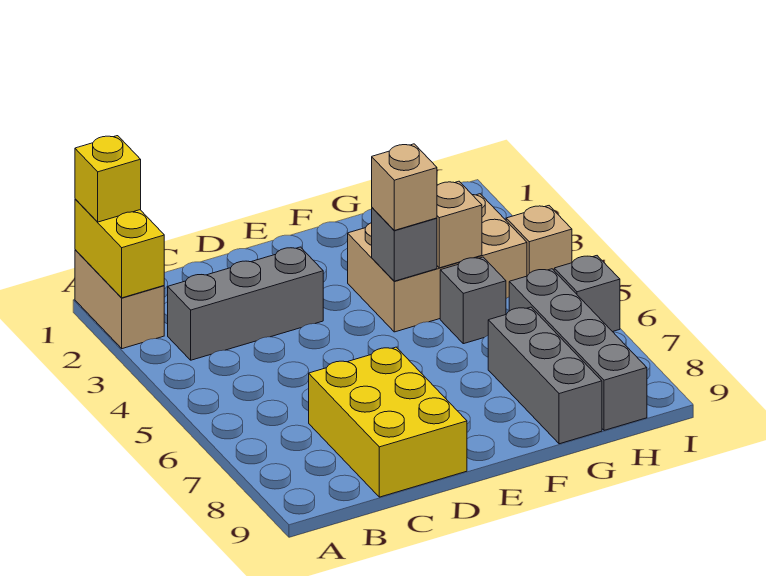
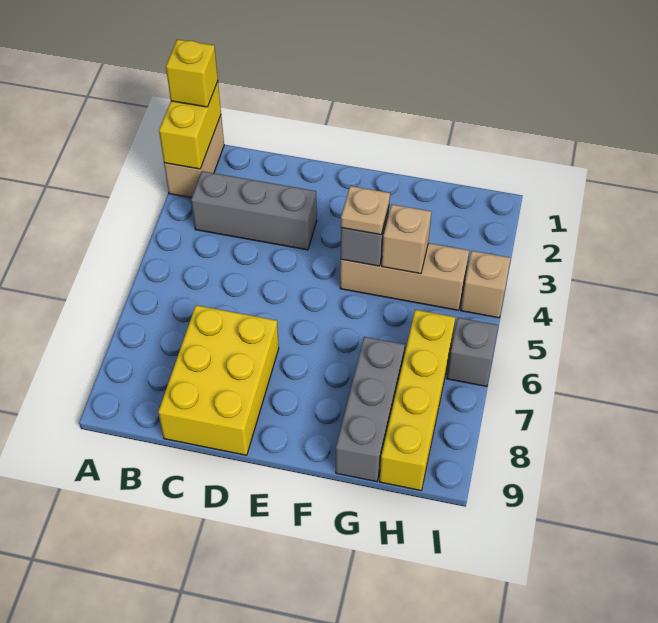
tan brick F3:H4 level 1 -> tan brick F4:H4 level 1
tan brick F4 level 3 -> tan plate F4 level 3
grey brick G5 level 1 -> none
grey brick H6:H9 level 1 -> yellow brick H6:H9 level 1

